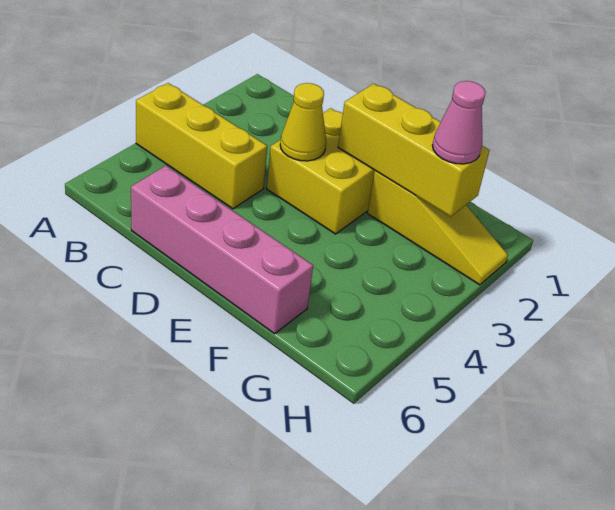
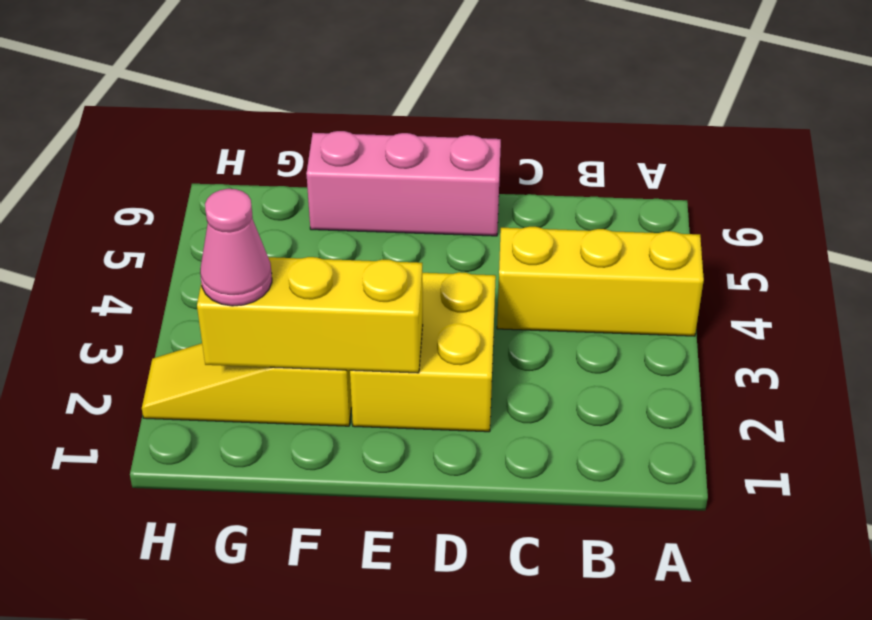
pink brick C6:F6 level 1 -> pink brick D6:F6 level 1
yellow cone D3 level 2 -> none

